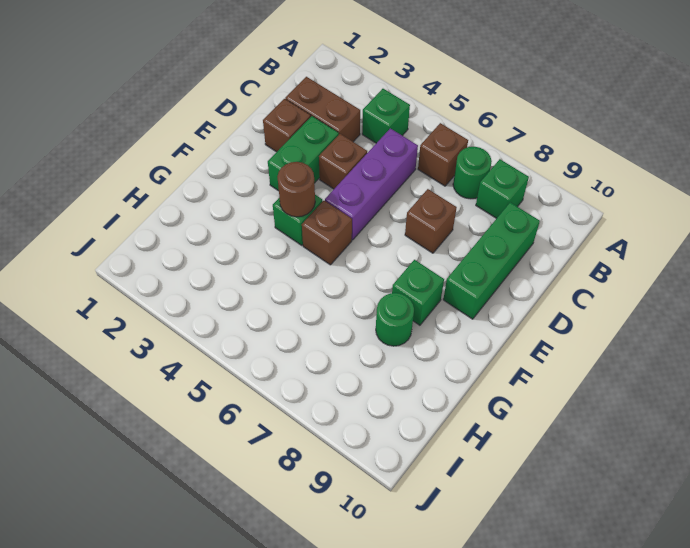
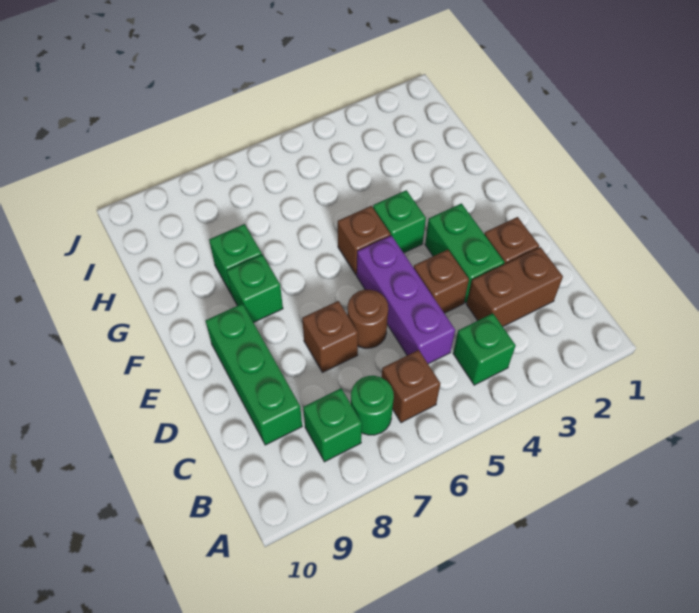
brown round brick F4 level 2 -> brown round brick D6 level 1
green round brick G8 level 1 -> green brick G8 level 1

